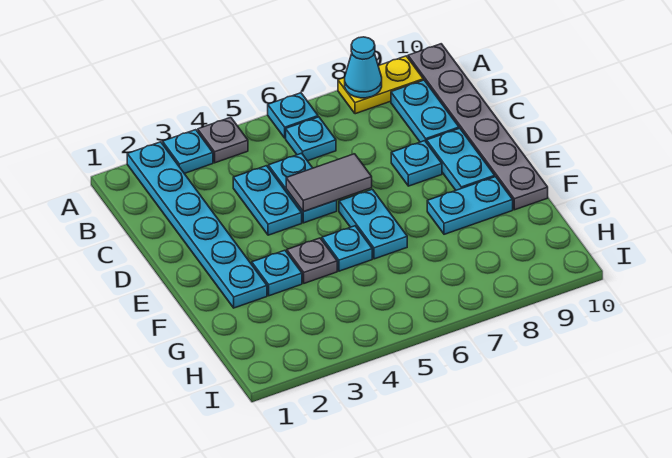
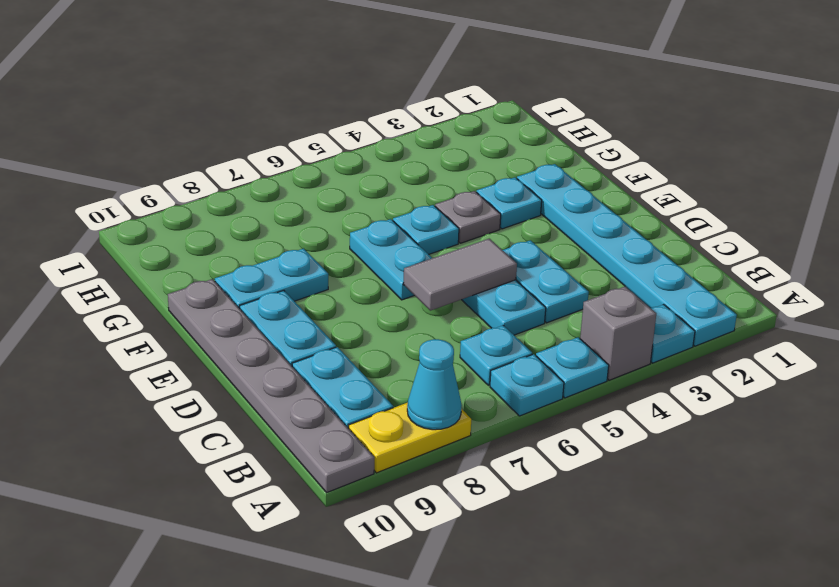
grey plate A4 level 1 -> grey brick A4 level 1
cyan plate D8 level 1 -> cyan plate A5 level 1

